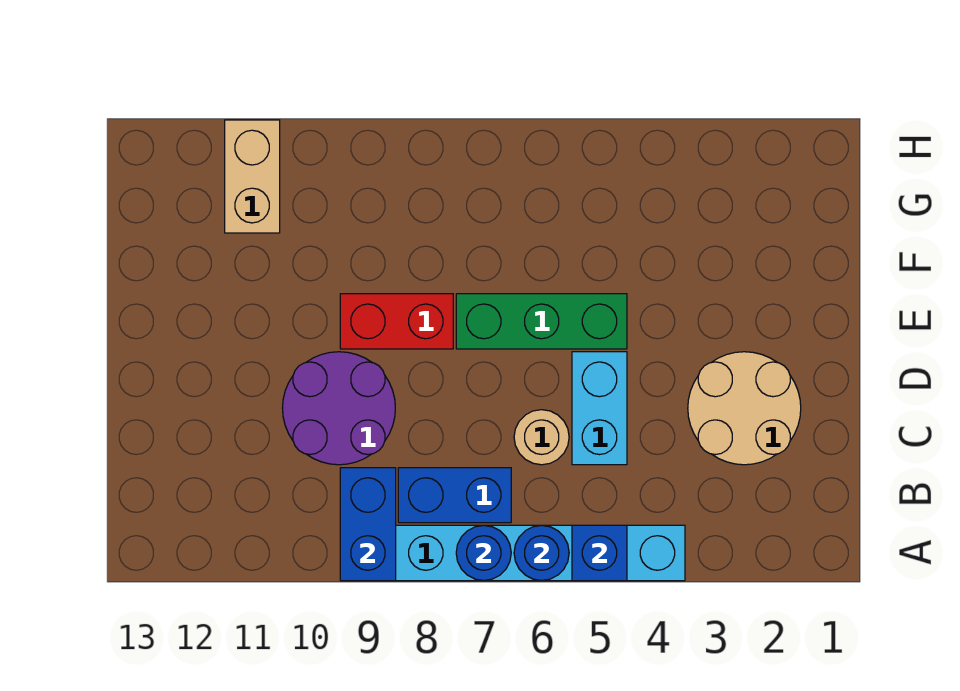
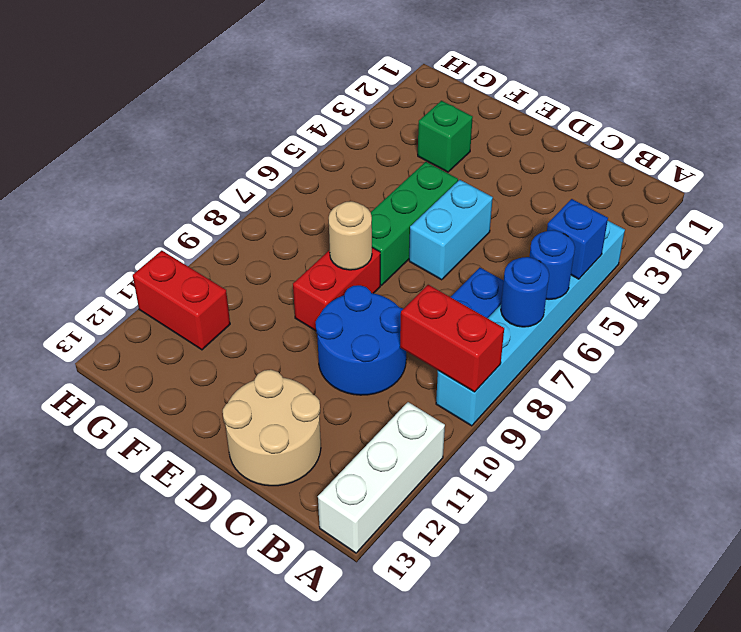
blue brick A9:B9 level 2 -> red brick A9:B9 level 2
none -> white brick A11:A13 level 1
tan round brick C2:D3 level 1 -> tan round brick C12:D13 level 1
cyan brick C5:D5 level 1 -> cyan brick D5:D6 level 1
tan round brick C6 level 1 -> tan round brick E8 level 2
purple round brick C9:D10 level 1 -> blue round brick C9:D10 level 1
none -> green brick F3 level 1
tan brick G11:H11 level 1 -> red brick G11:H11 level 1

